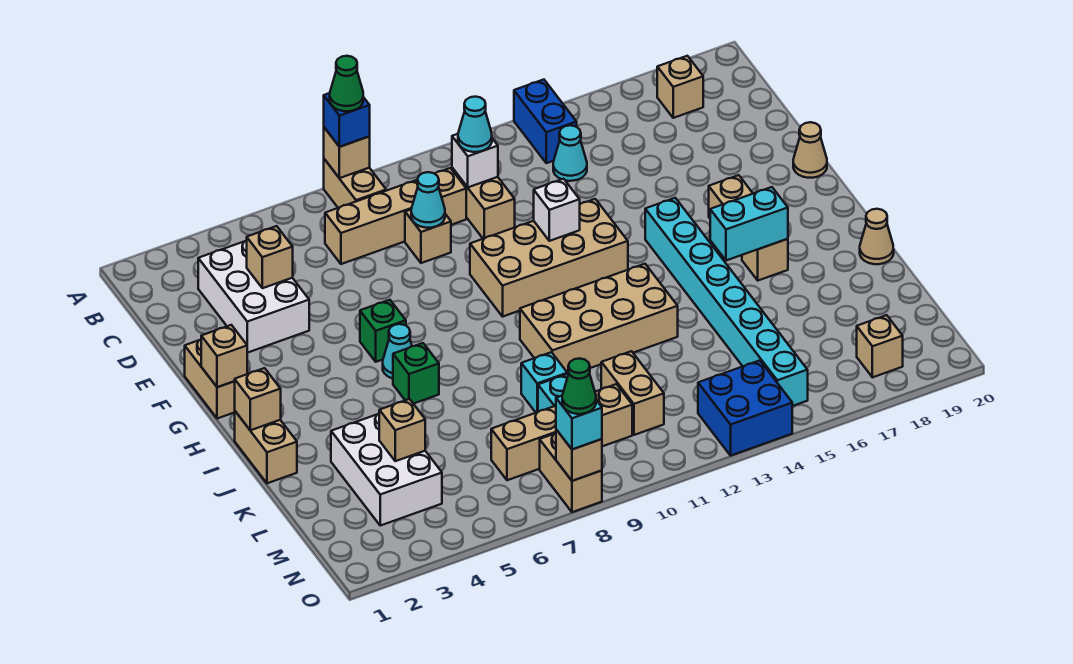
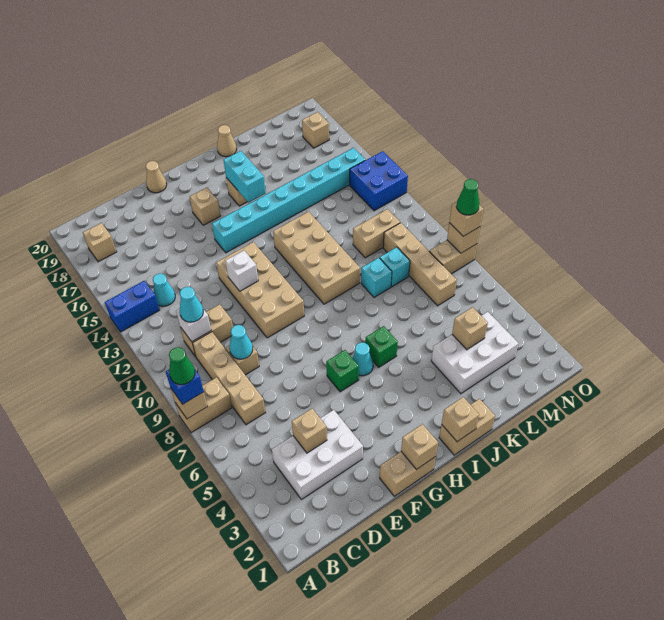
cyan brick O8 level 3 -> tan brick O8 level 3

